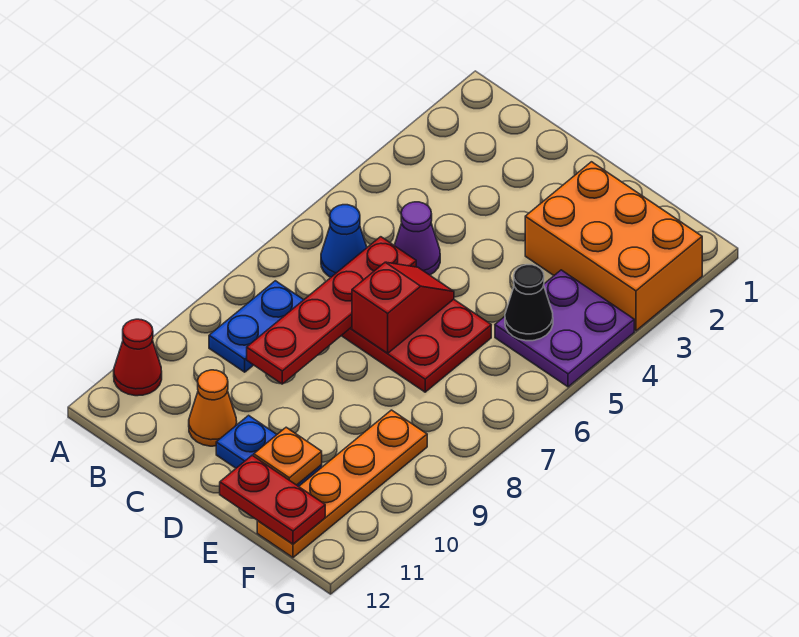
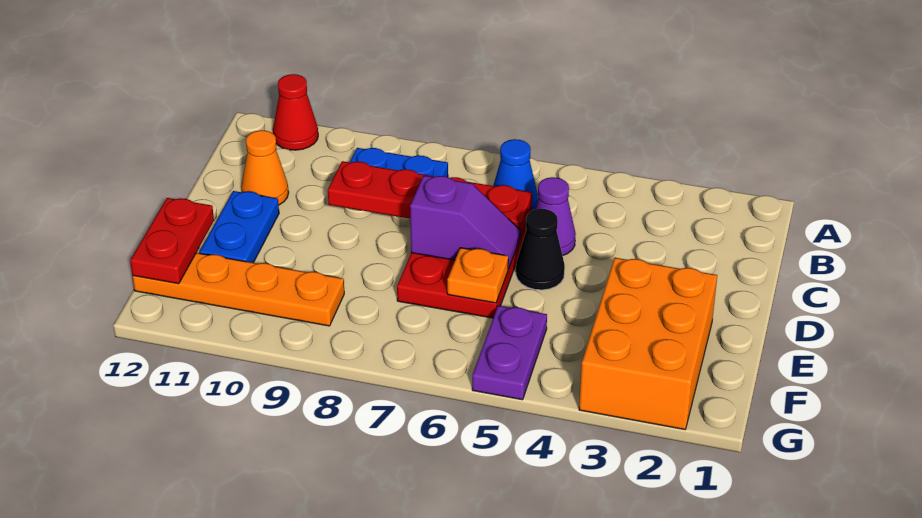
red slope D6:D7 level 2 top 7 -> purple slope D6:D7 level 2 top 7
orange plate E11 level 2 -> orange plate E6 level 2
purple plate F4:G5 level 1 -> purple plate F5:G5 level 1
black cone F5 level 2 -> black cone D5 level 1

